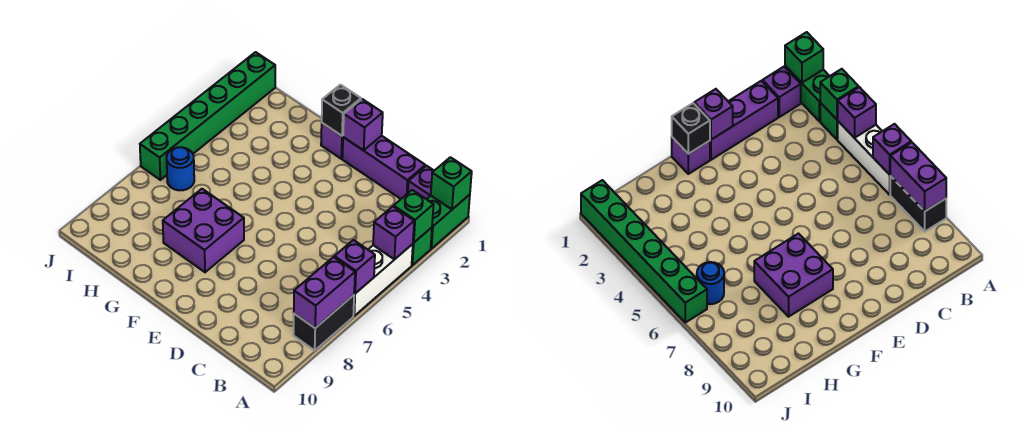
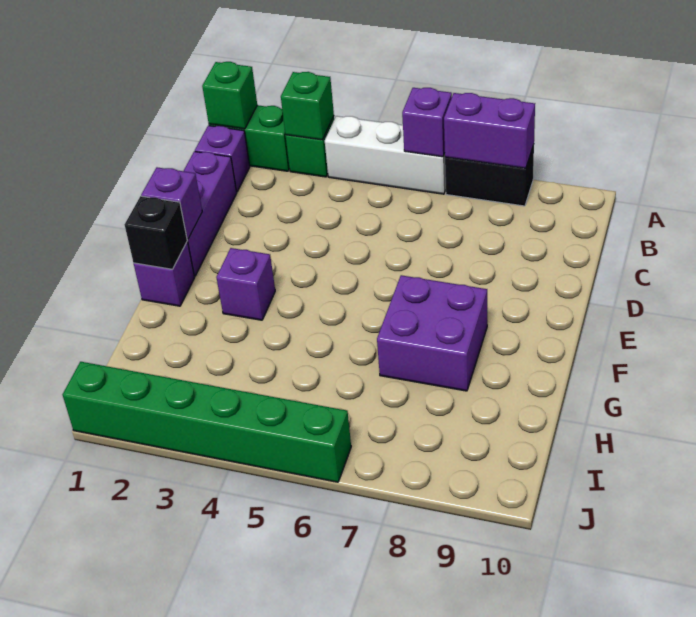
purple brick A4 level 2 -> purple brick F3 level 1
blue round brick I6 level 1 -> none

